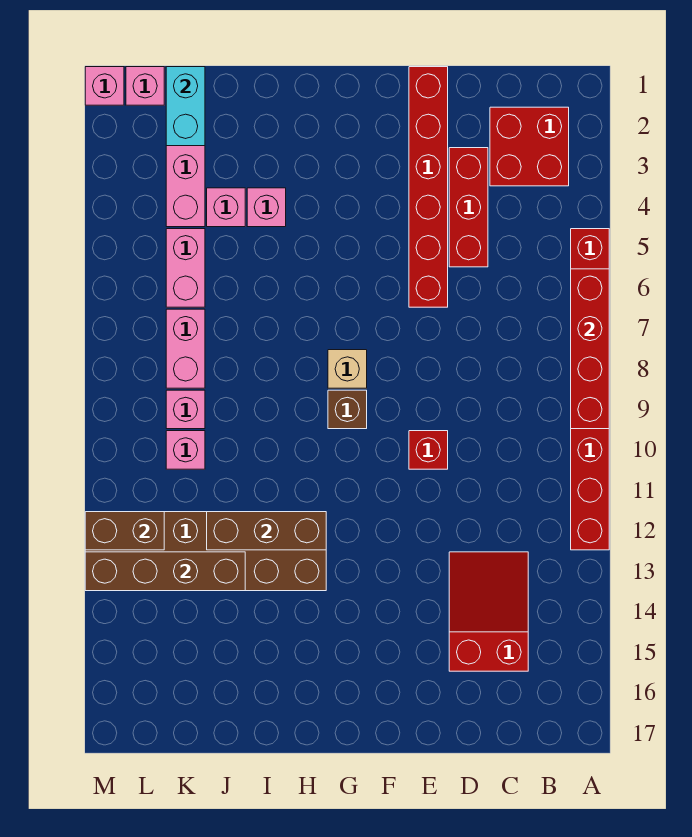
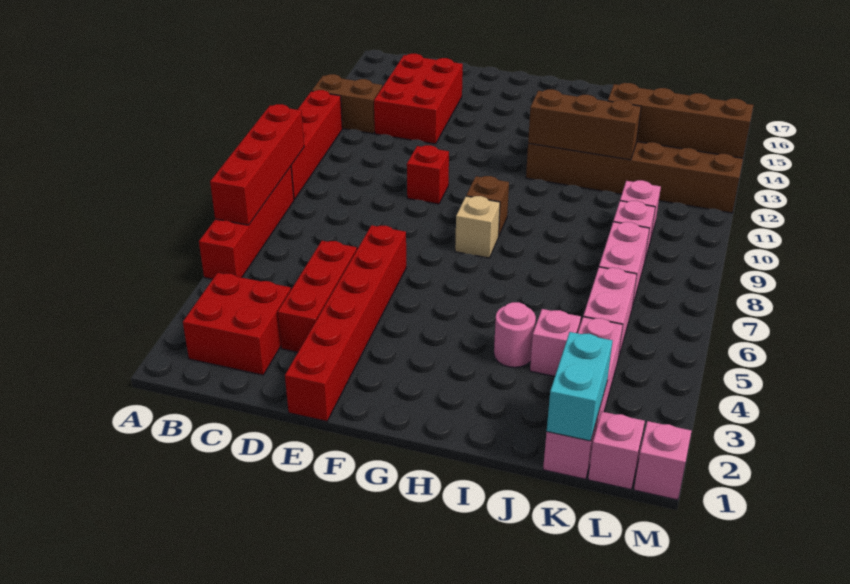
red slope C13:D15 level 1 top 15 -> red brick C13:D15 level 1
pink brick I4 level 1 -> pink round brick I4 level 1
brown brick L12:M12 level 2 -> brown brick A13:B13 level 1

